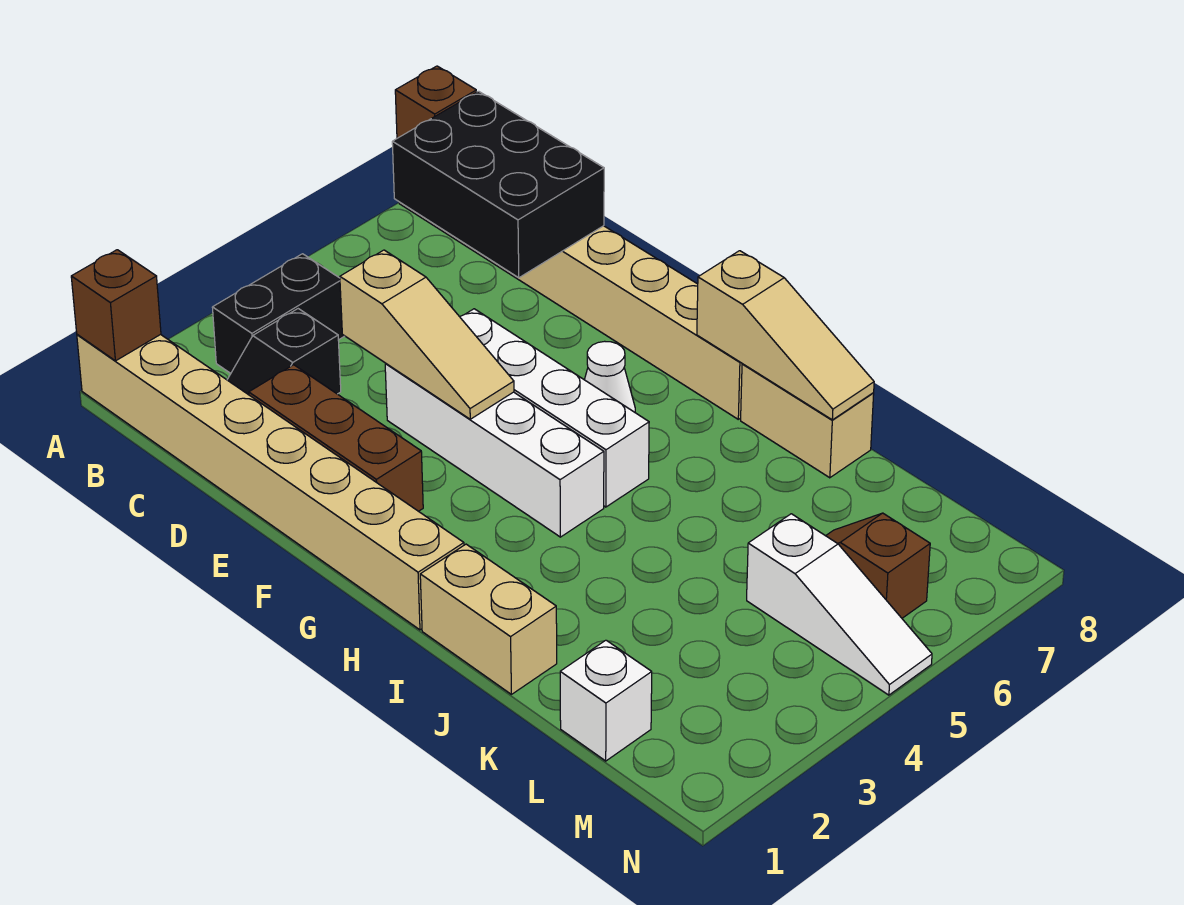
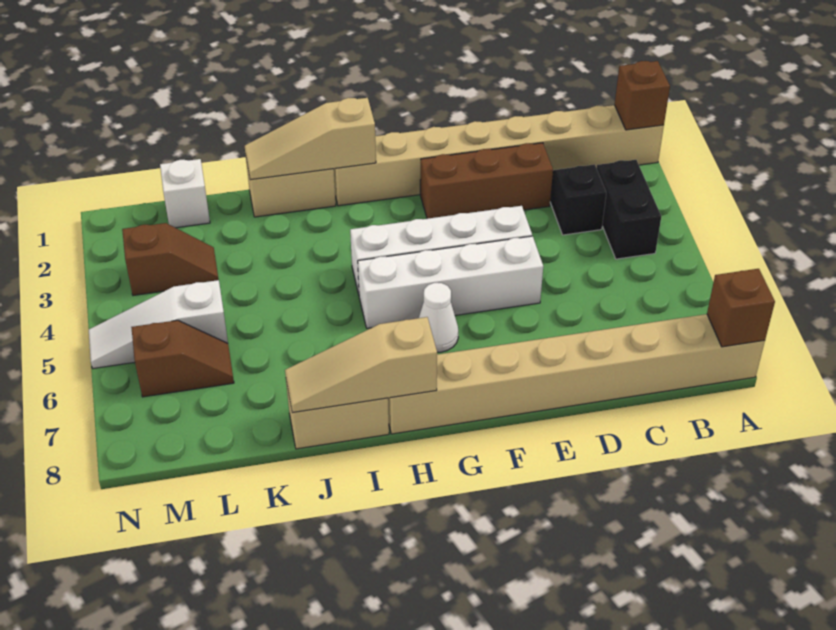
black brick B7:D8 level 2 -> none
tan slope D4:F4 level 2 top D -> tan slope H1:J1 level 2 top H
none -> brown slope L3:M3 level 1 top M

